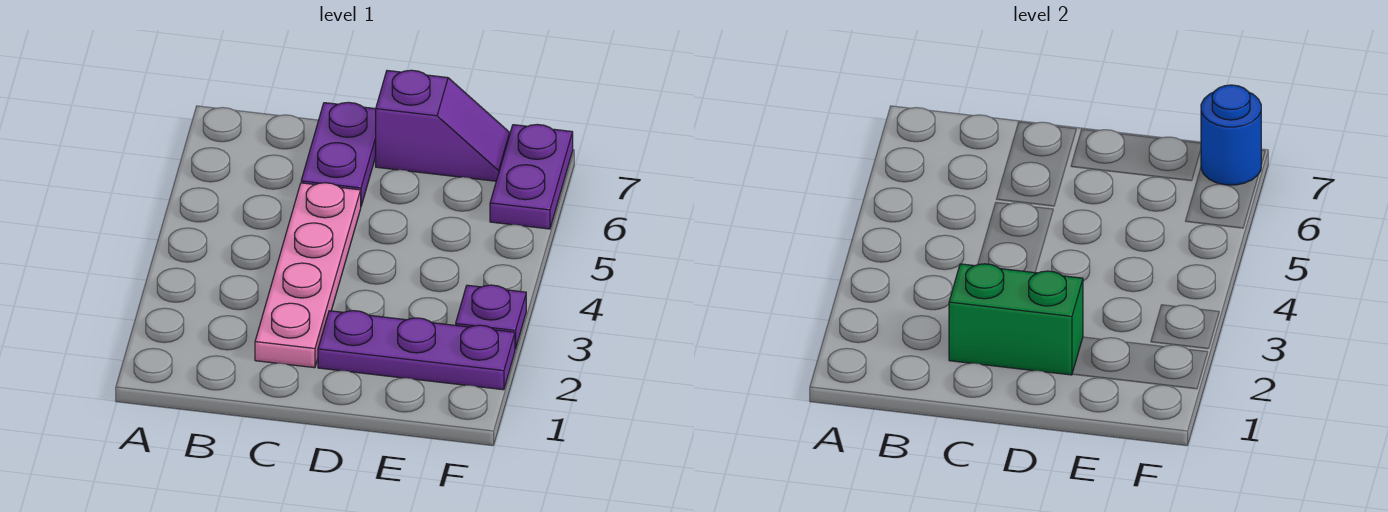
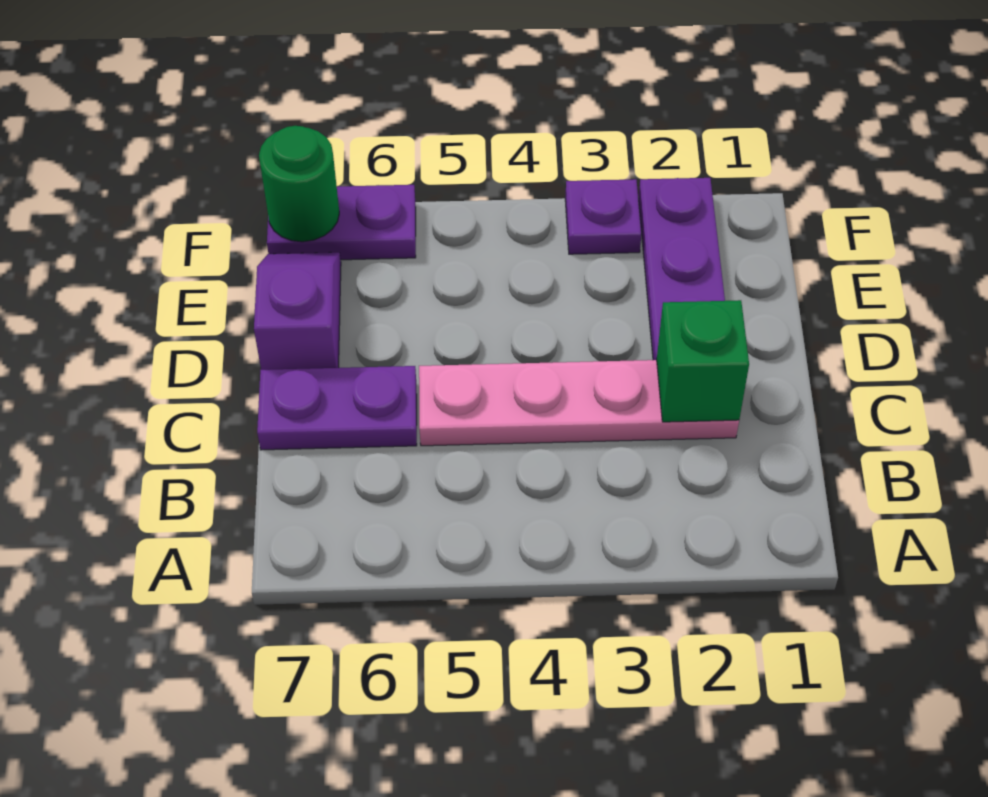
green brick C2:D2 level 2 -> green brick C2 level 2
blue round brick F7 level 2 -> green round brick F7 level 2

